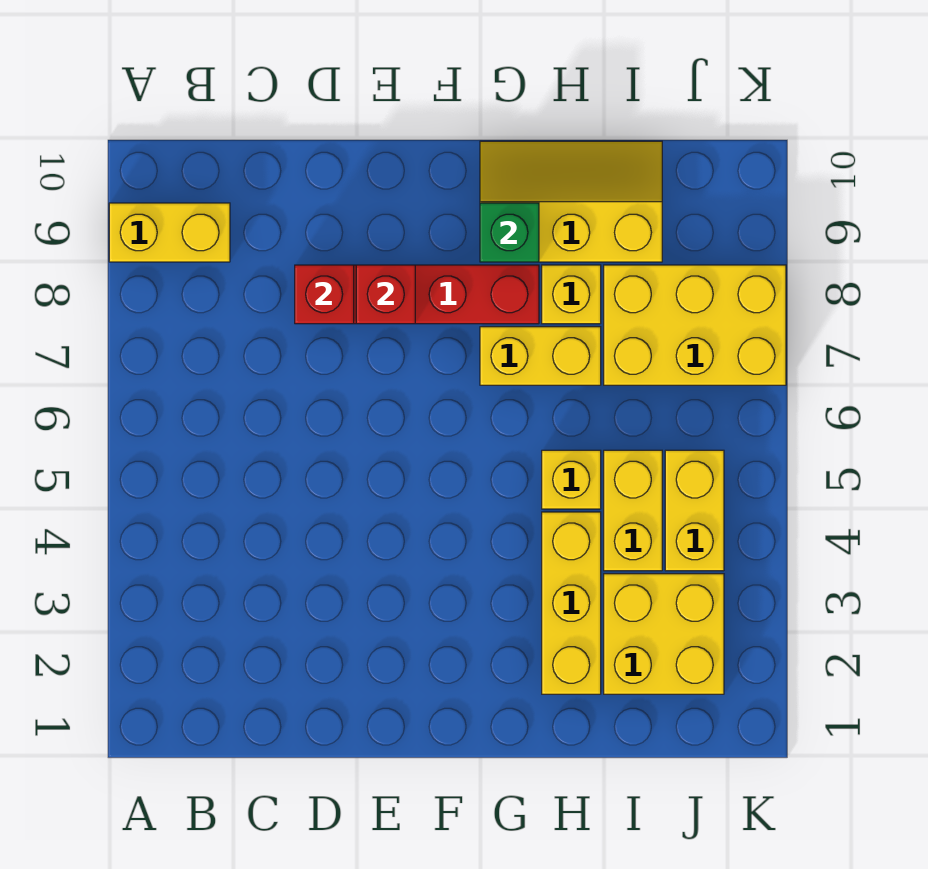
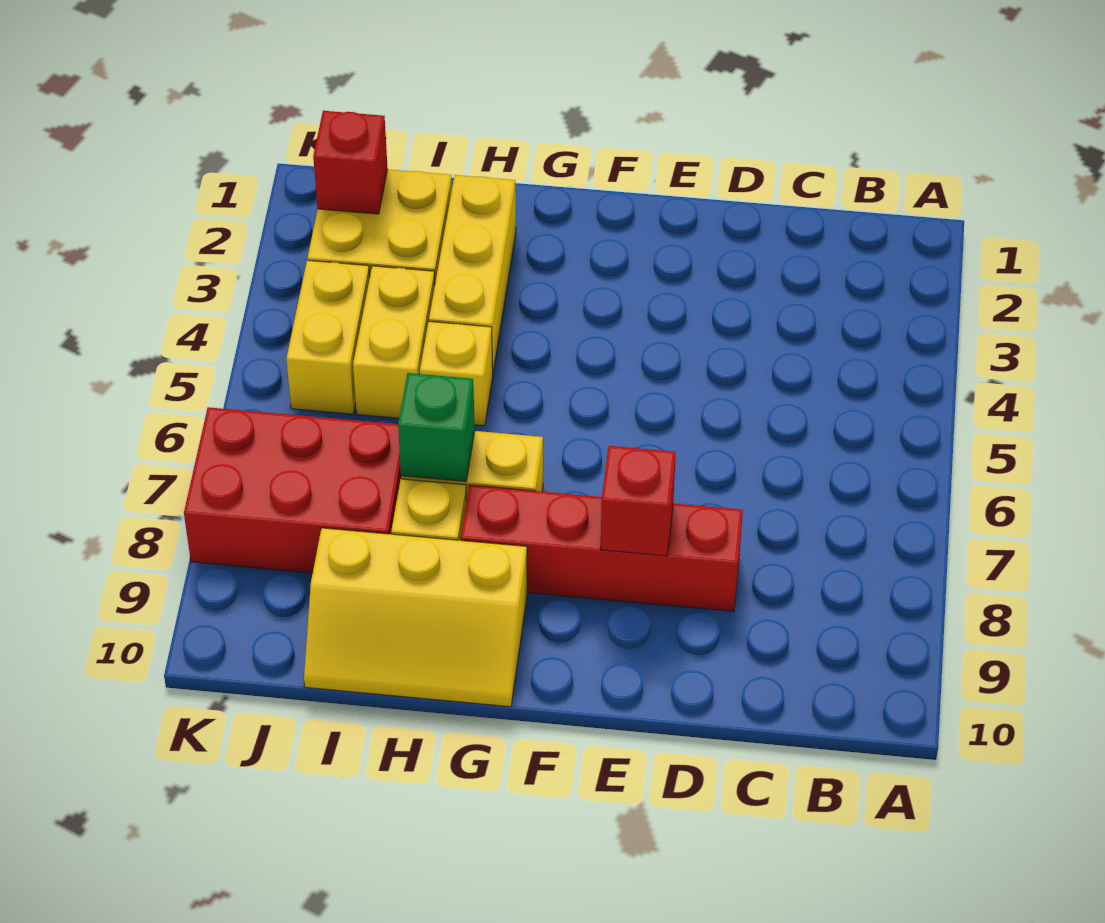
yellow brick A9:B9 level 1 -> none
red brick D8 level 2 -> red brick J2 level 2
green brick G9 level 2 -> green brick H7 level 2
yellow brick I7:K8 level 1 -> red brick I7:K8 level 1

